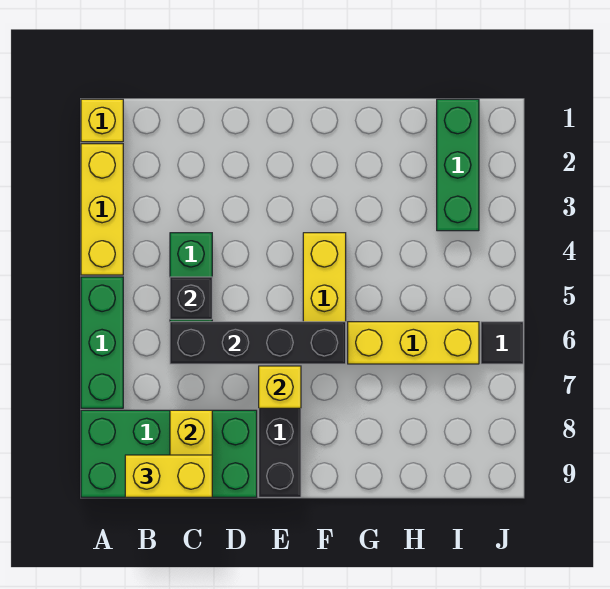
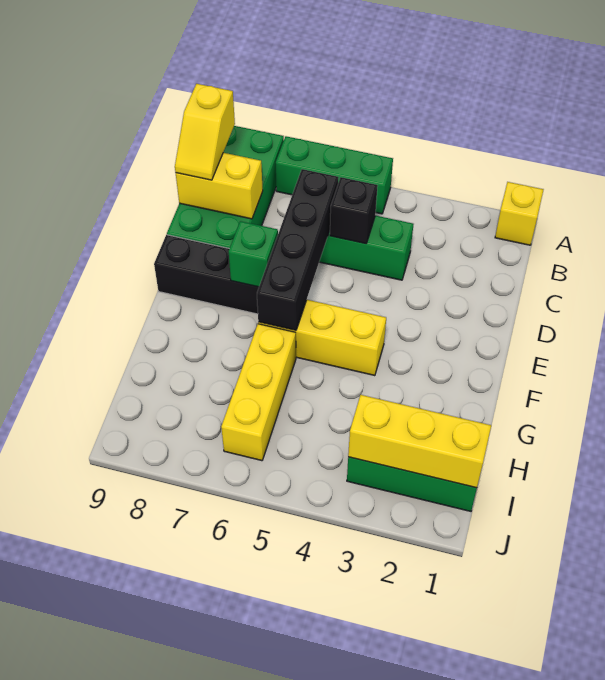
yellow brick A2:A4 level 1 -> yellow brick I1:I3 level 2
yellow brick B9:C9 level 3 -> yellow slope B9:C9 level 3 top B
yellow brick E7 level 2 -> green brick E7 level 2
black tile J6 level 1 -> none

